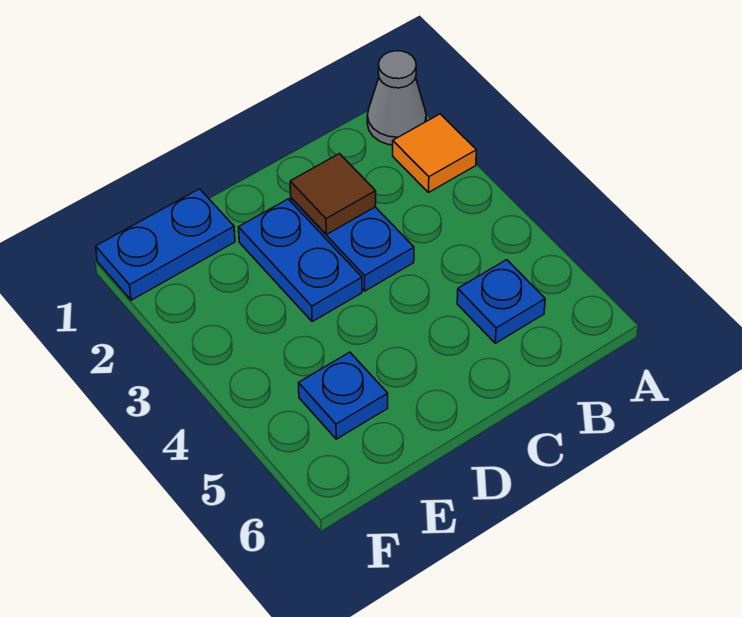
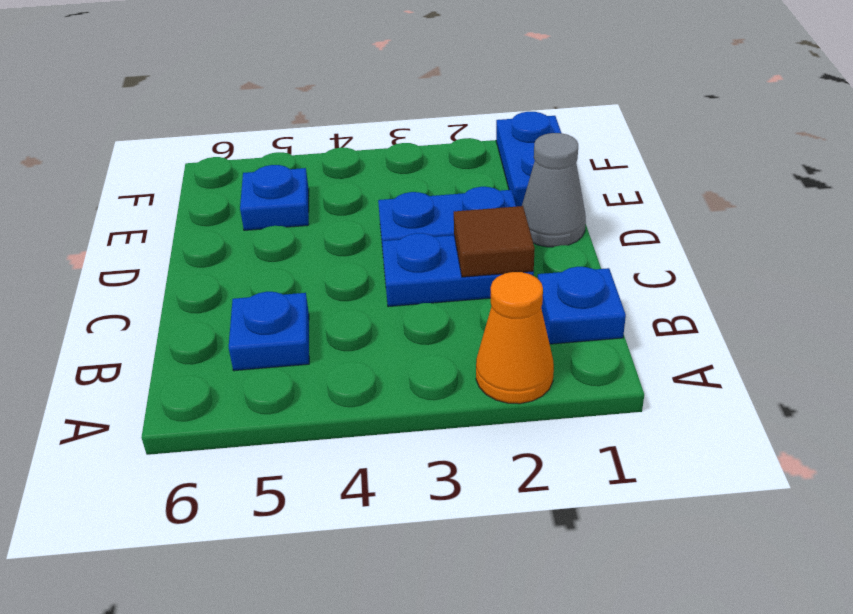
grey cone A1 level 1 -> grey cone D1 level 1
orange tile A2 level 1 -> orange cone A2 level 1
none -> blue plate B1 level 1

